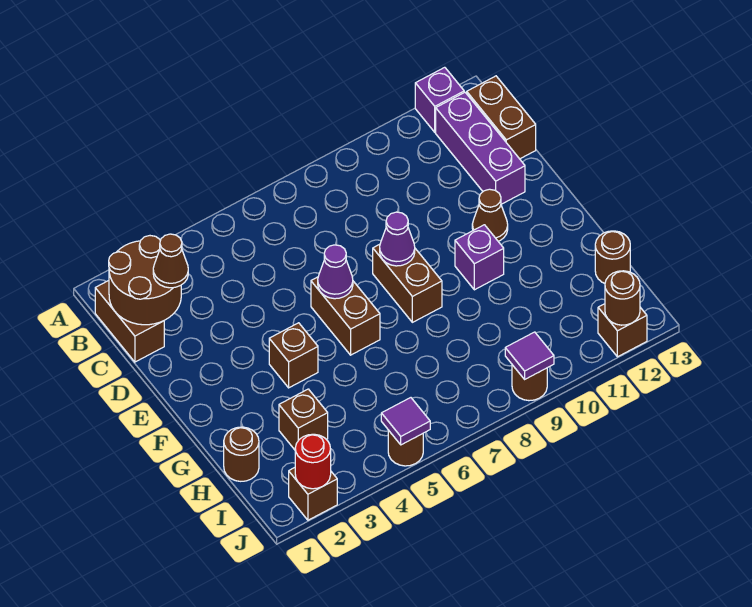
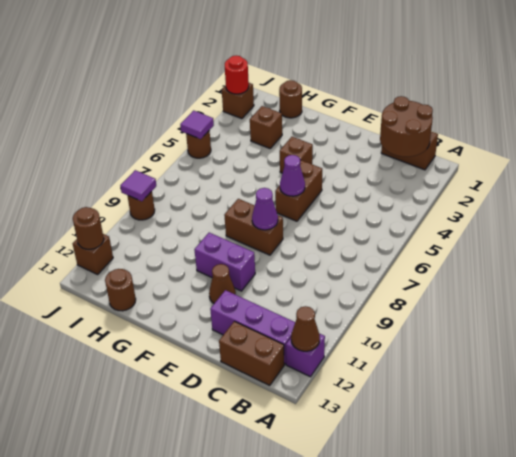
brown cone C2 level 3 -> brown cone A12 level 2
brown brick E6:F6 level 1 -> brown brick E5:E6 level 1
purple brick F10 level 1 -> purple brick E10:F10 level 1

